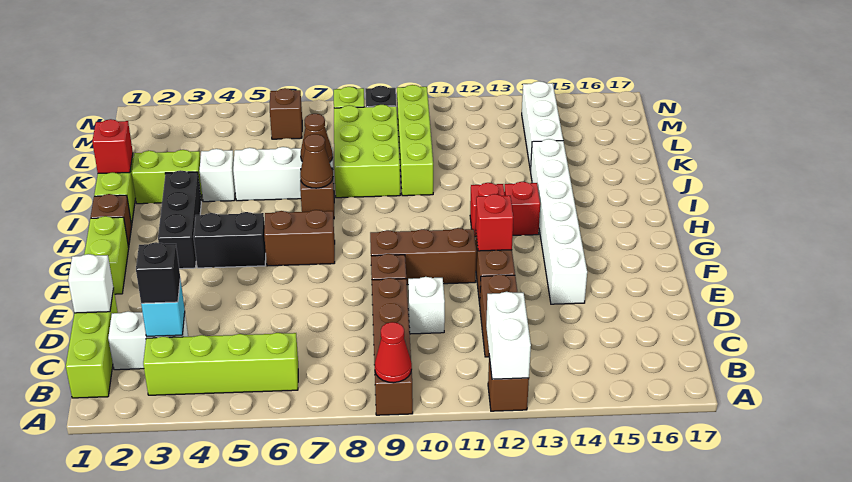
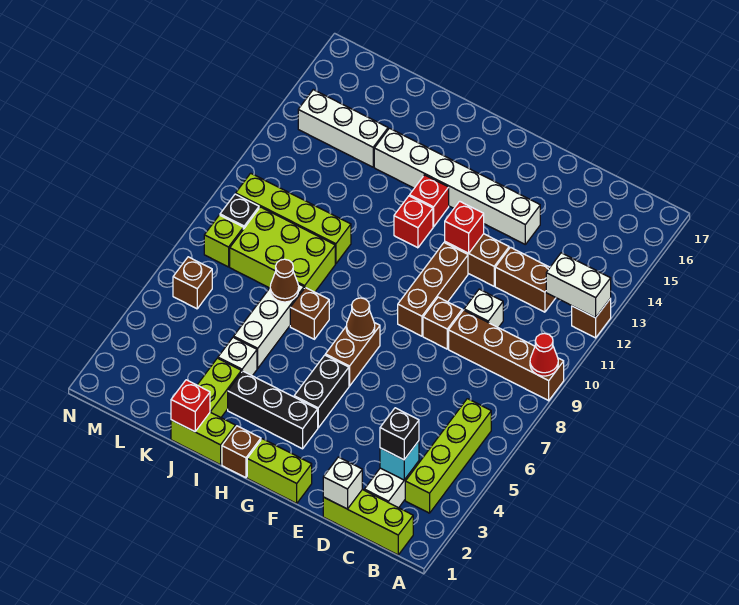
brown cone I7 level 2 -> brown cone G7 level 2

